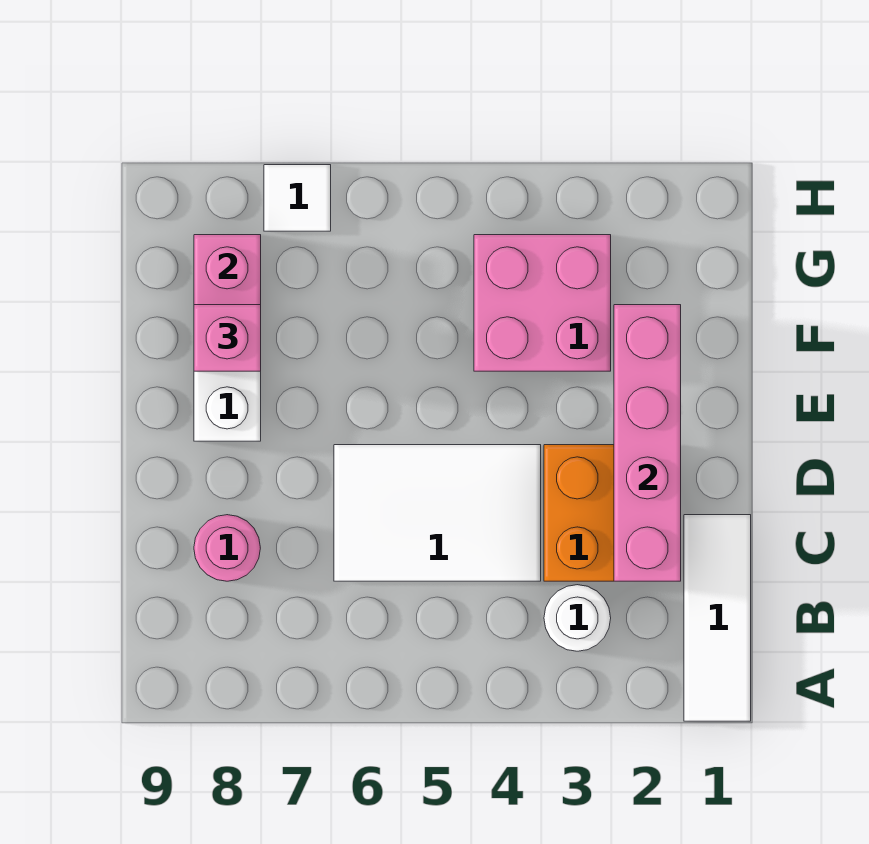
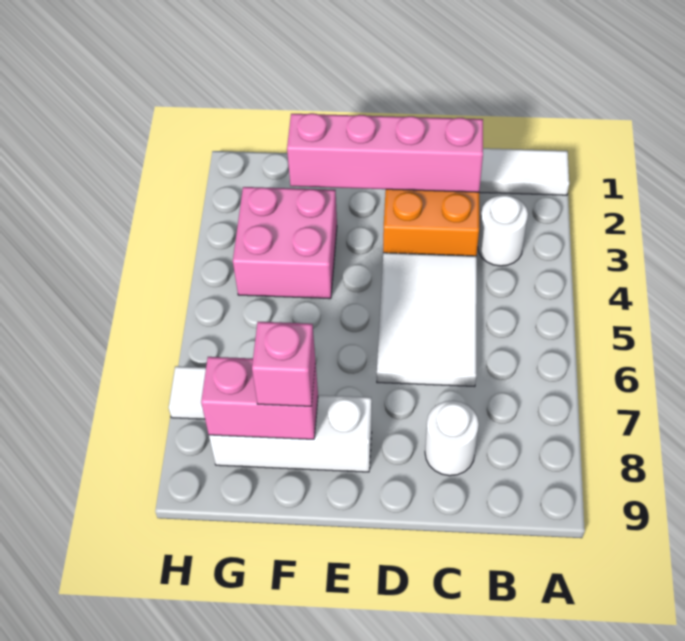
pink round brick C8 level 1 -> white round brick C8 level 1

